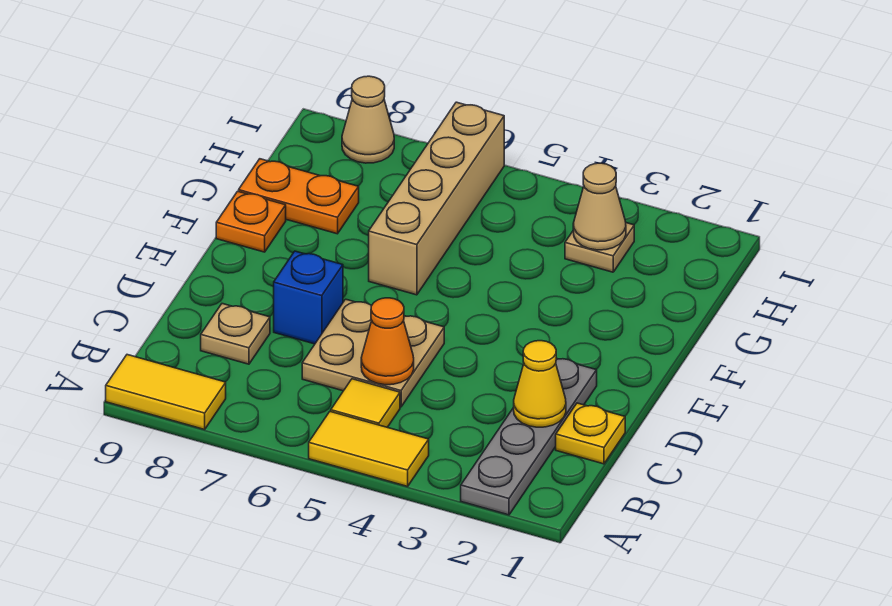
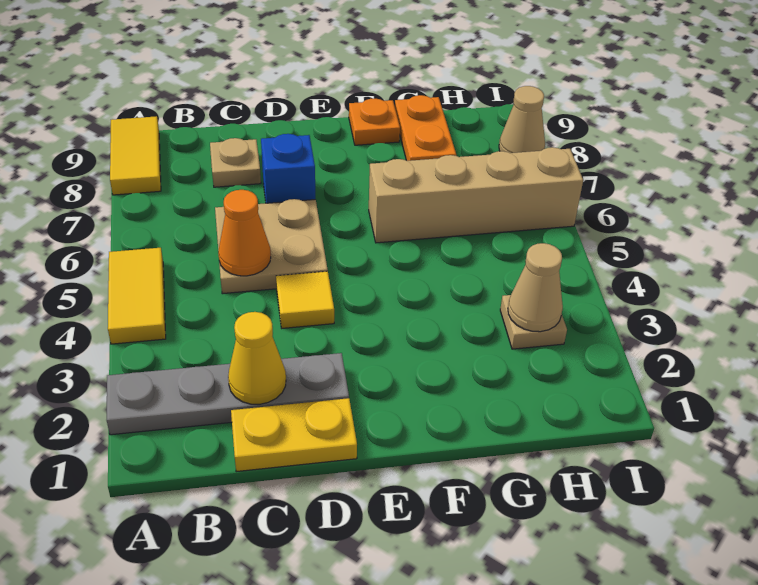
yellow tile B5 level 1 -> yellow tile D4 level 1
yellow plate C1 level 1 -> yellow plate C1:D1 level 1

